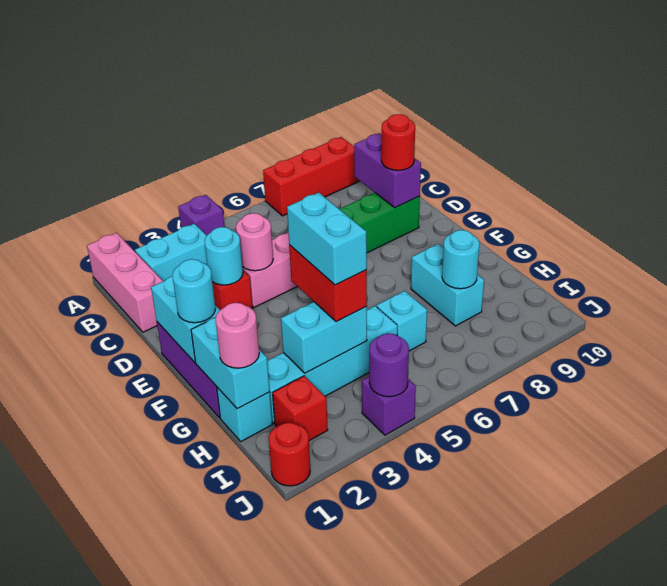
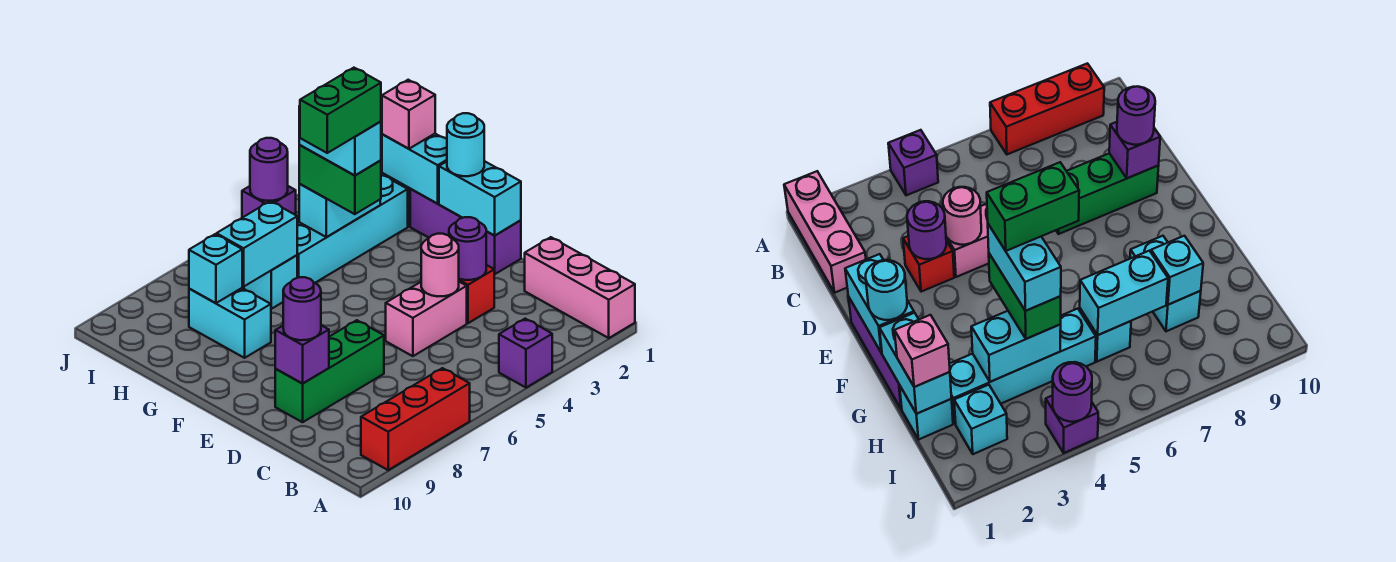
cyan brick B2:B3 level 1 -> cyan brick H6:H7 level 2
purple brick C9:D9 level 2 -> purple brick D9 level 2
cyan round brick D3 level 2 -> purple round brick D3 level 2
red round brick D9 level 3 -> purple round brick D9 level 3
red brick G4:H4 level 3 -> green brick G4:H4 level 3
none -> green brick G4:G5 level 5
pink round brick H1 level 3 -> pink brick H1 level 3
cyan round brick H8 level 2 -> cyan brick H8 level 2
red brick I2 level 1 -> cyan brick I2 level 1
red round brick J1 level 1 -> none

